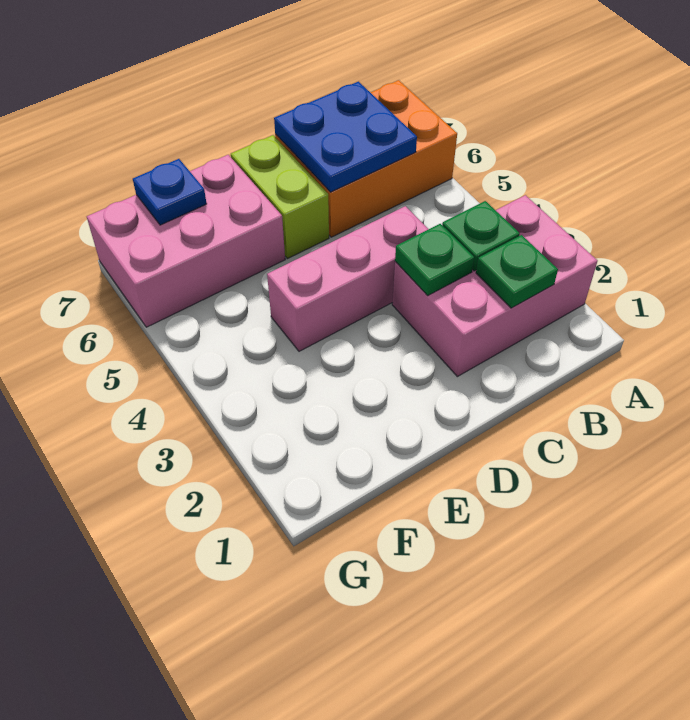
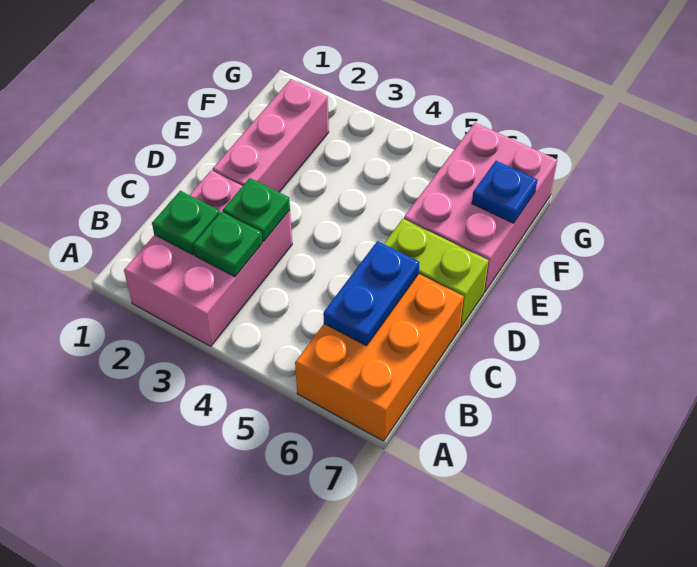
blue plate B6:C7 level 2 -> blue plate B6:C6 level 2
pink brick C4:E4 level 1 -> pink brick D2:F2 level 1

